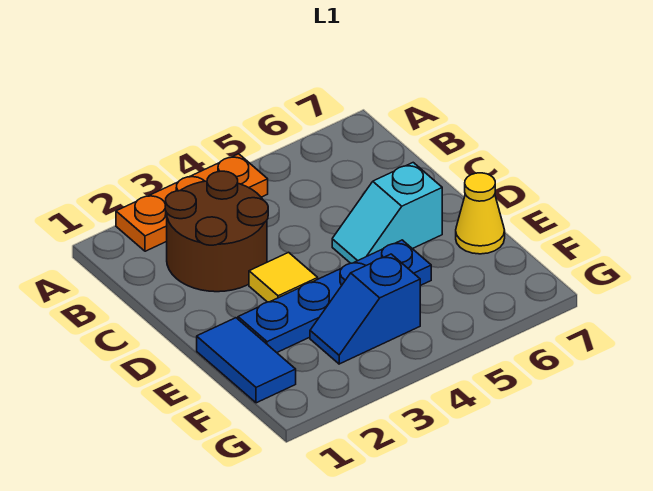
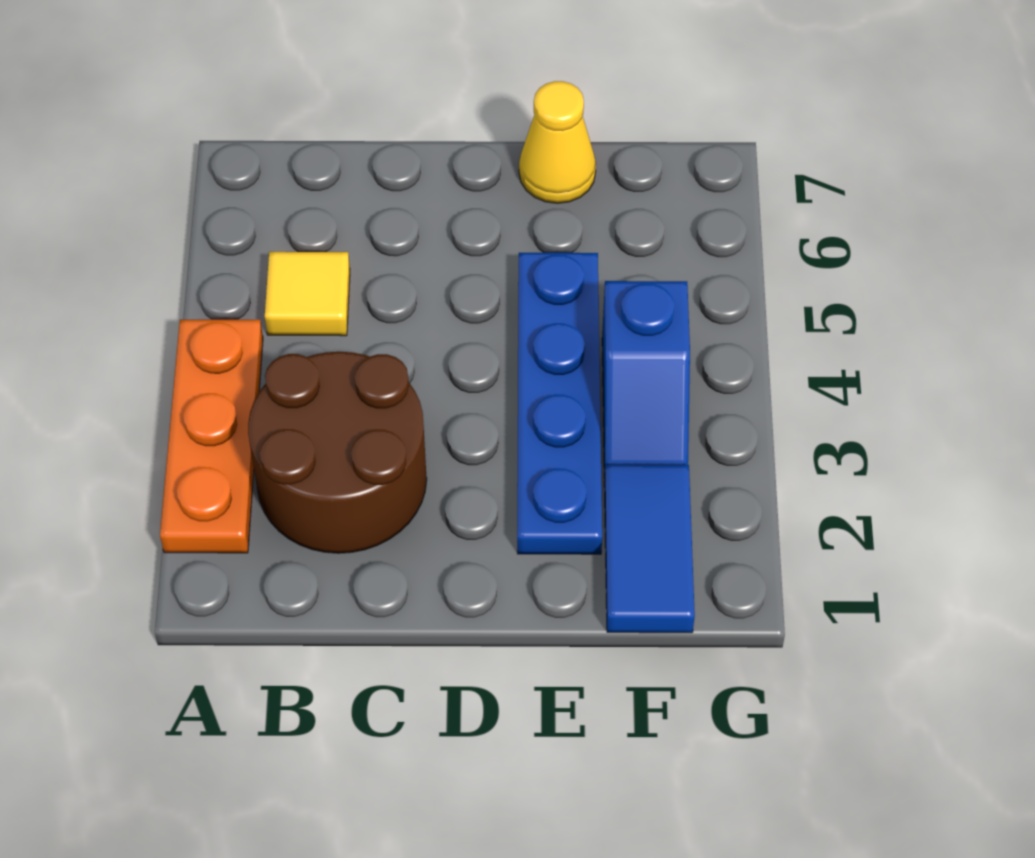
yellow tile D3 level 1 -> yellow tile B5 level 1
cyan slope D5:D6 level 1 top 6 -> none
blue tile E1:F1 level 1 -> blue tile F1:F2 level 1

